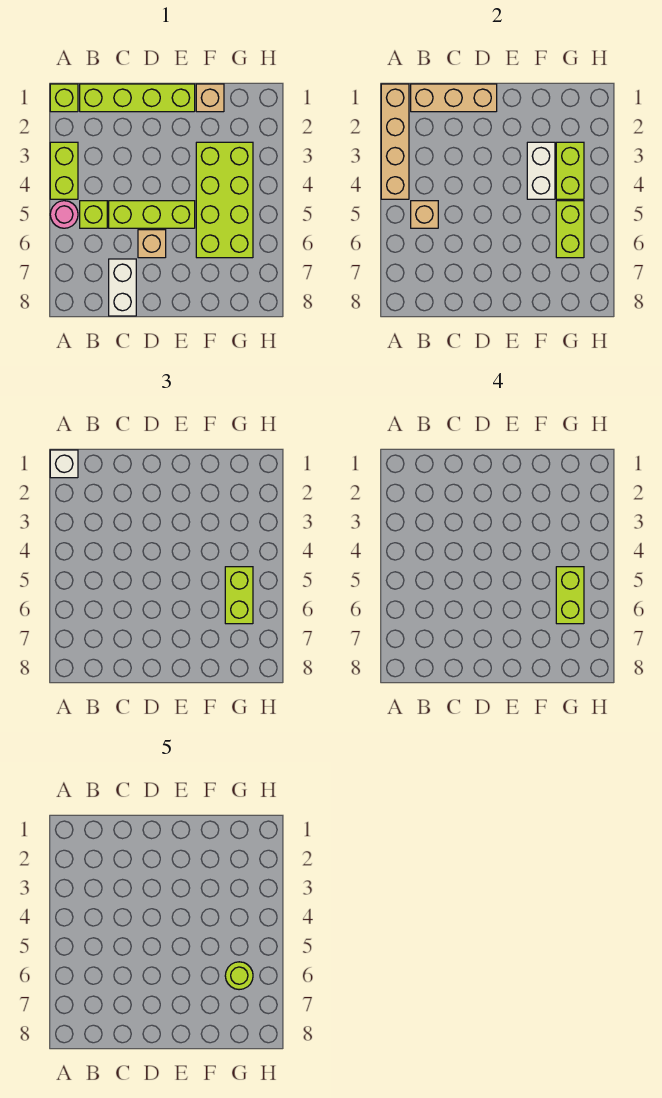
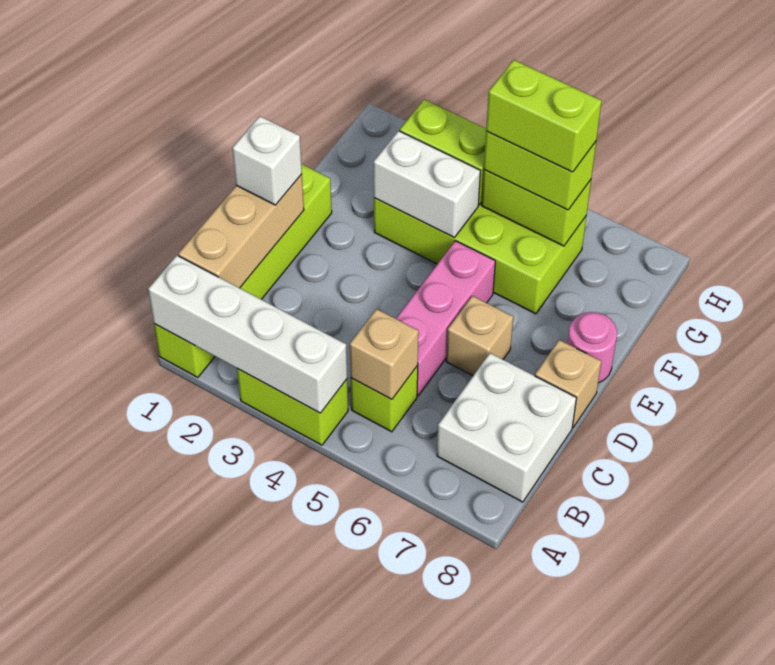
tan brick A1:A4 level 2 -> white brick A1:A4 level 2
white brick A1 level 3 -> white brick D1 level 3
pink round brick A5 level 1 -> pink round brick E8 level 1
lime brick C5:E5 level 1 -> pink brick C5:E5 level 1
white brick C7:C8 level 1 -> white brick B7:C8 level 1
tan brick F1 level 1 -> tan brick D8 level 1
lime round brick G6 level 5 -> none

